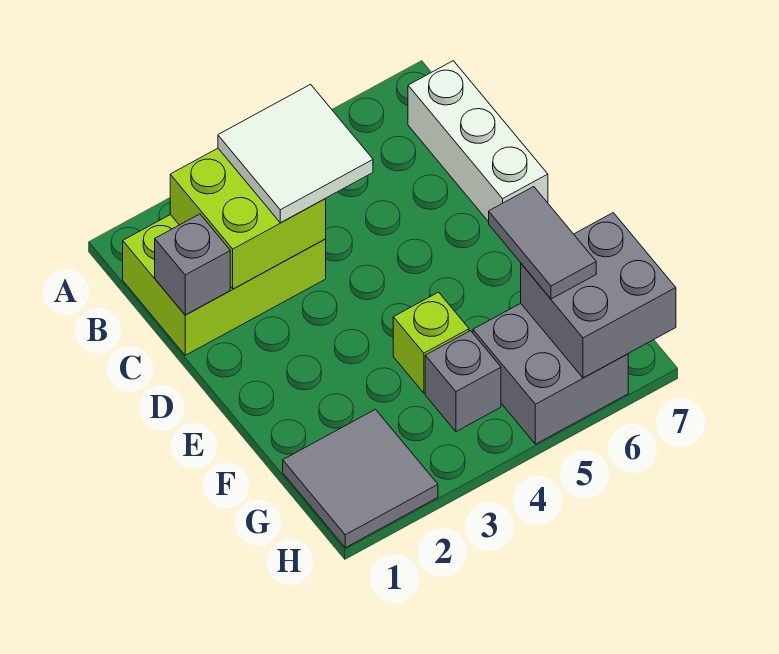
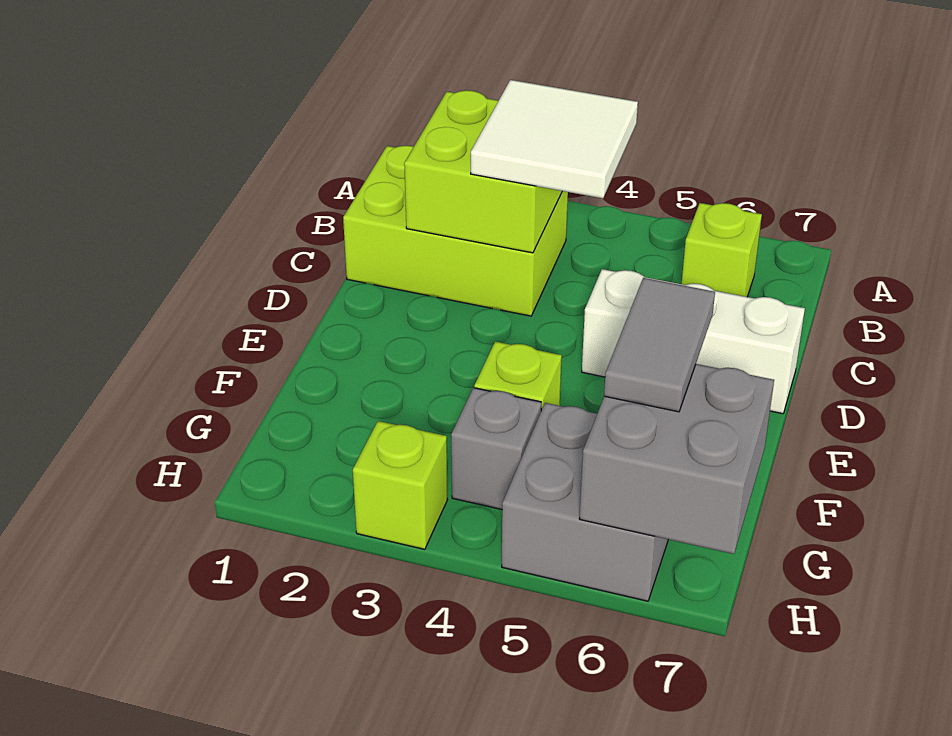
none -> lime brick B6 level 1
white brick B7:D7 level 1 -> white brick D5:D7 level 1
grey brick C1 level 2 -> none
grey tile G1:H2 level 1 -> none
none -> lime brick H3 level 1

